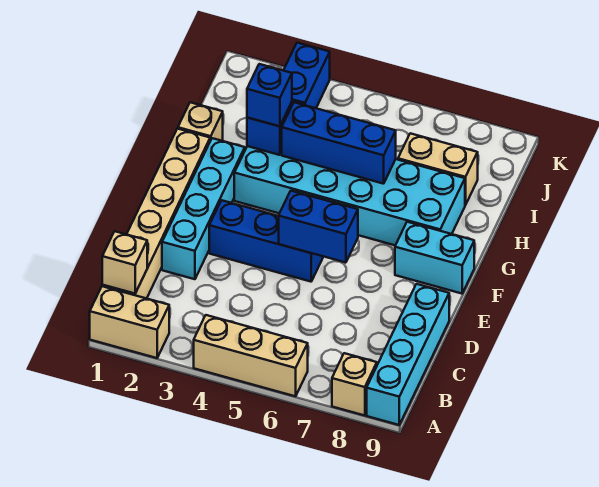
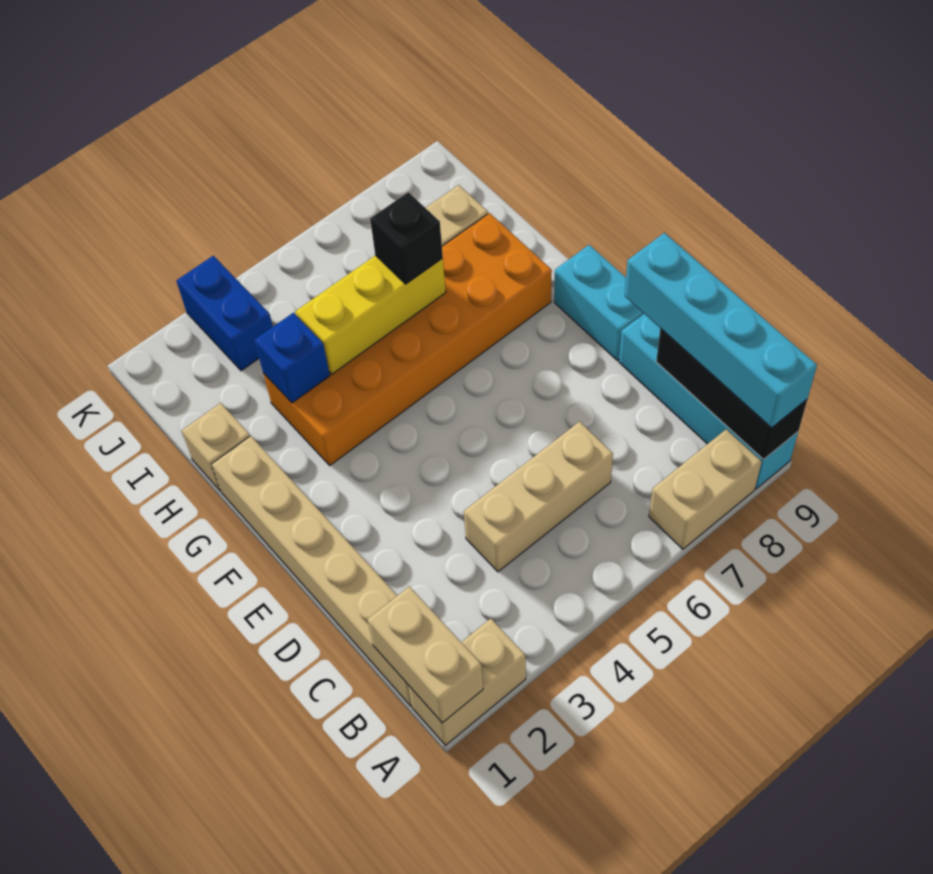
tan brick A4:A6 level 1 -> tan brick C4:C6 level 1
tan brick A8 level 1 -> tan brick A7:A8 level 1
none -> black brick A9:C9 level 2
tan brick B1 level 2 -> tan brick A1:B1 level 2
cyan brick D2:G2 level 1 -> cyan brick A9:D9 level 3
blue brick E3:E5 level 1 -> none
blue brick E5:E6 level 2 -> none
cyan brick F8:F9 level 1 -> cyan brick E9:F9 level 1
cyan brick G3:H8 level 1 -> orange brick G3:H8 level 1
blue brick H3 level 3 -> none
blue brick H4:H6 level 2 -> yellow brick H4:H6 level 2
none -> black brick H6 level 3

